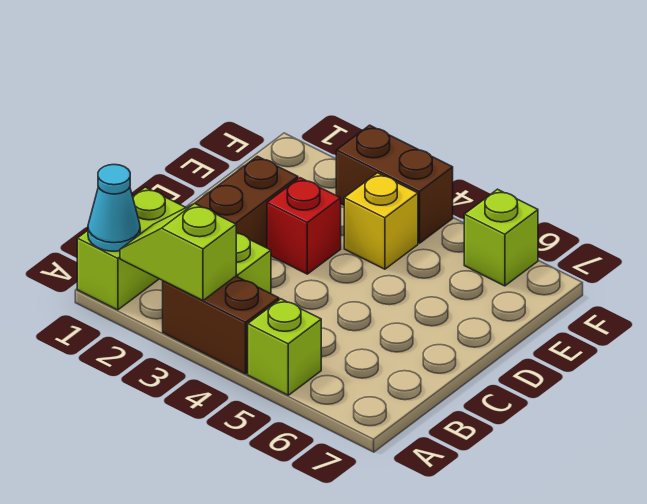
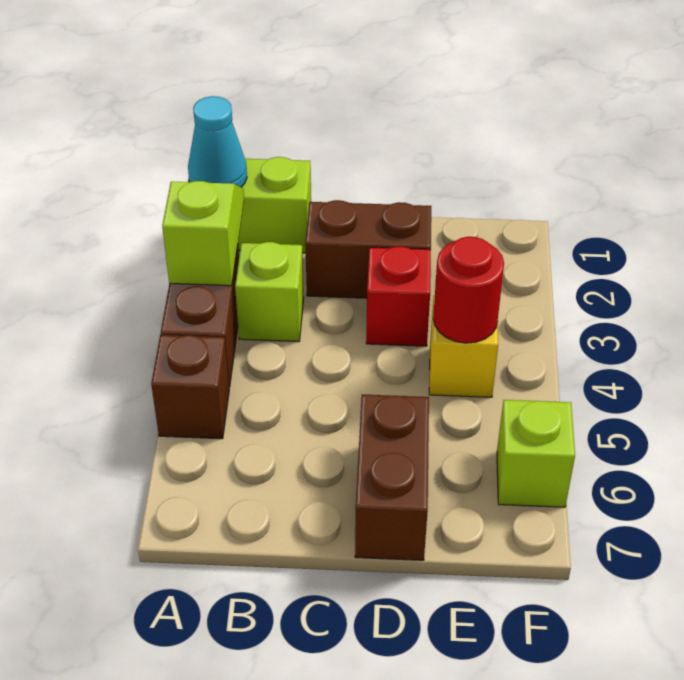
lime brick A5 level 1 -> brown brick A5 level 1
none -> red round brick E4 level 2
brown brick F3:F4 level 1 -> brown brick D6:D7 level 1

